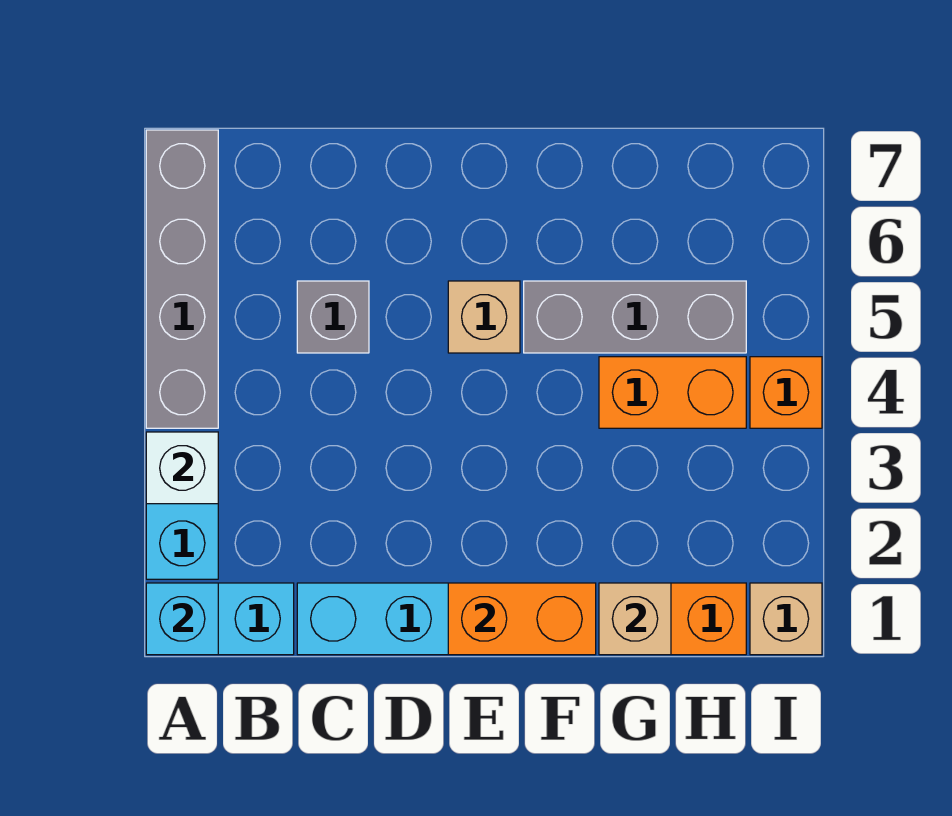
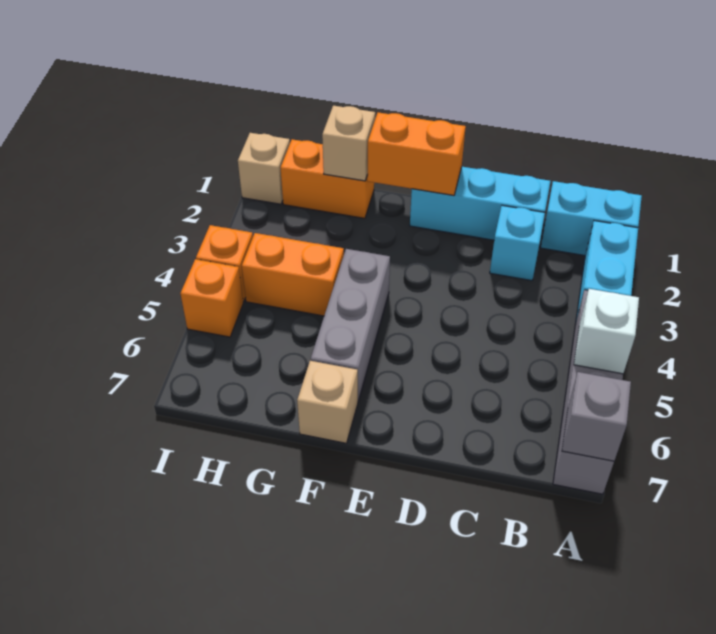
cyan brick A1 level 2 -> cyan brick C2 level 1
white brick A3 level 2 -> white brick A5 level 2
grey brick C5 level 1 -> grey brick A7 level 2
tan brick E5 level 1 -> tan brick F7 level 1
grey brick F5:H5 level 1 -> grey brick F4:F6 level 1
none -> orange brick I5 level 1

